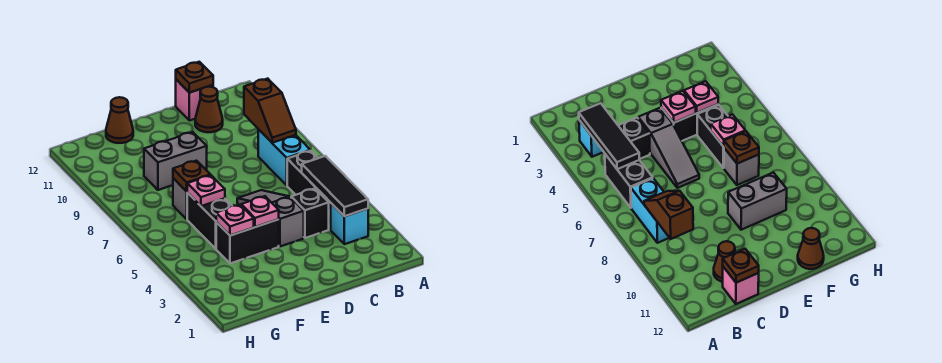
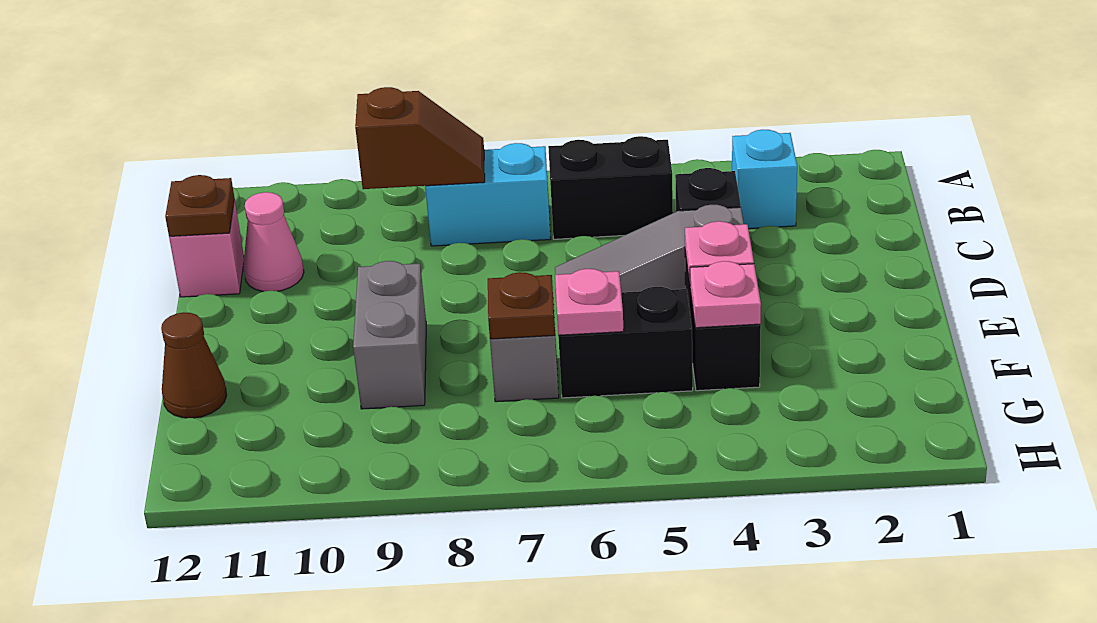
black tile B3:B5 level 2 -> none
brown cone C11 level 1 -> pink cone C11 level 1

